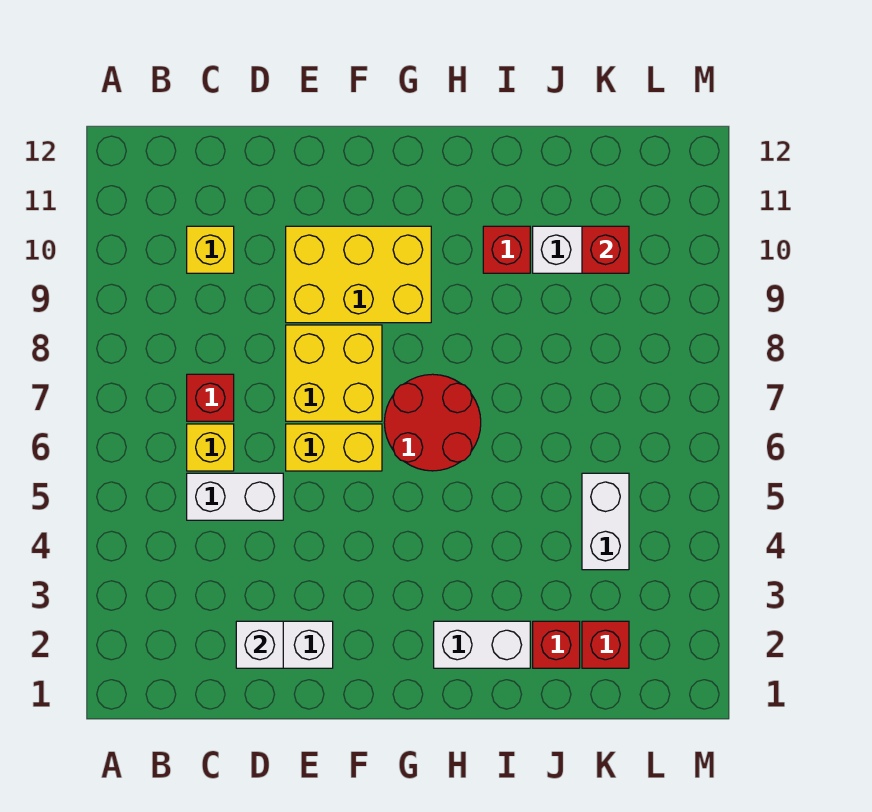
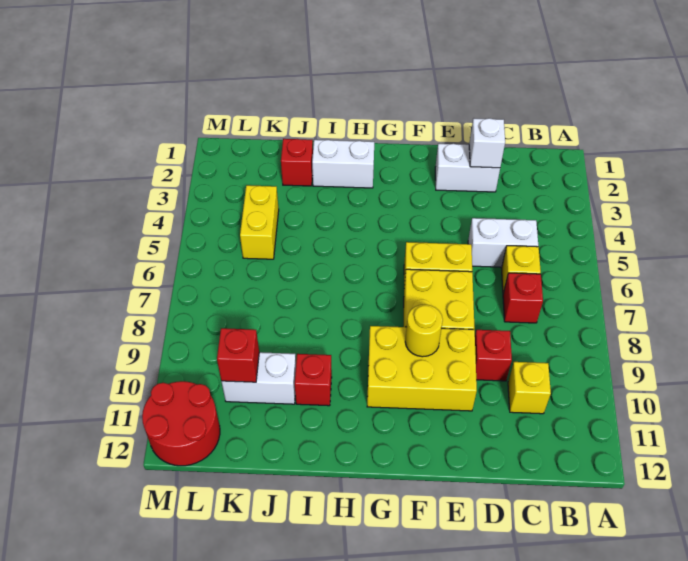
none -> yellow round brick F9 level 2
red round brick G6:H7 level 1 -> red round brick L11:M12 level 1
red brick K2 level 1 -> red brick D9 level 1
white brick K4:K5 level 1 -> yellow brick K4:K5 level 1

